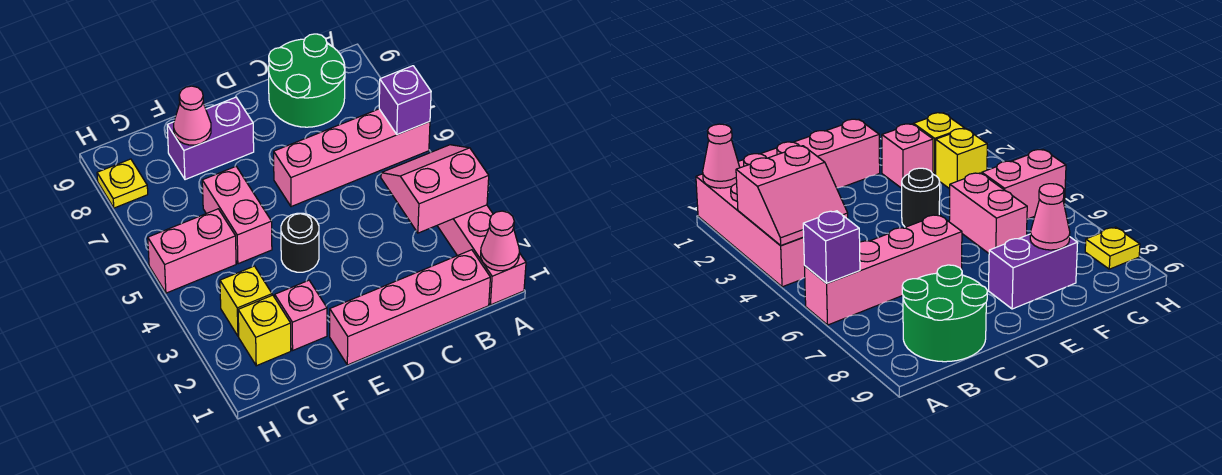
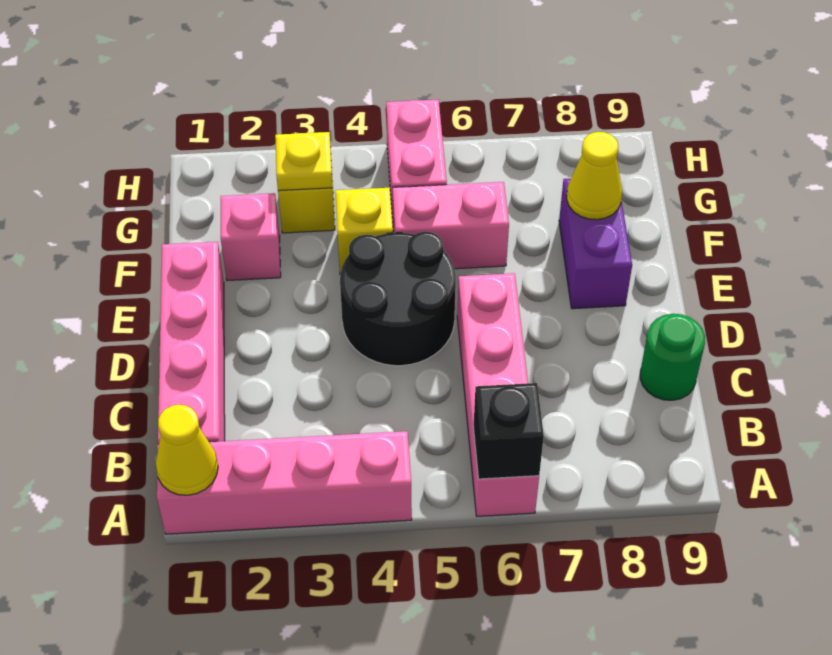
pink cone A1 level 2 -> yellow cone A1 level 2
pink slope A3:B4 level 2 top 3 -> none
purple brick A6 level 2 -> black brick A6 level 2
green round brick B8:C9 level 1 -> green round brick C9 level 1
black round brick E4 level 1 -> black round brick D4:E5 level 1
pink cone F8 level 2 -> yellow cone F8 level 2
yellow brick G2 level 1 -> yellow brick F4 level 1
yellow plate H8 level 1 -> yellow plate G3 level 2

